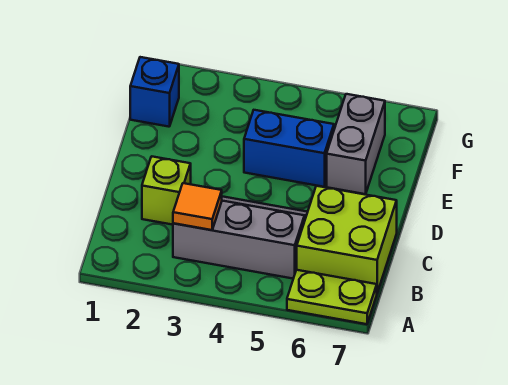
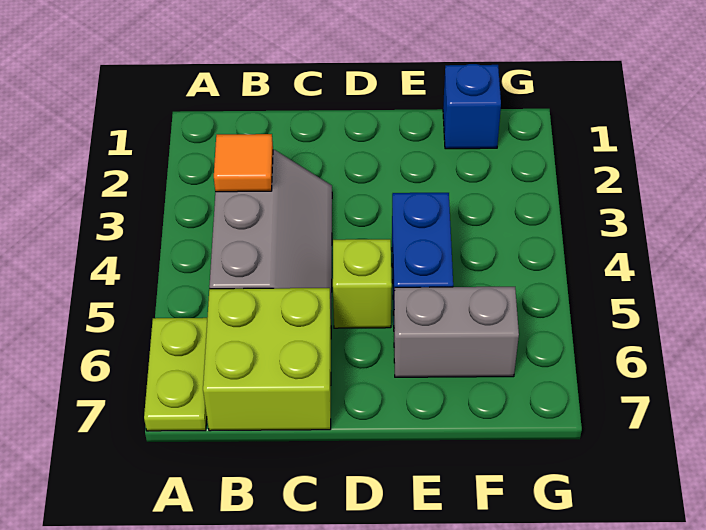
lime brick C2 level 1 -> lime brick D5 level 1

